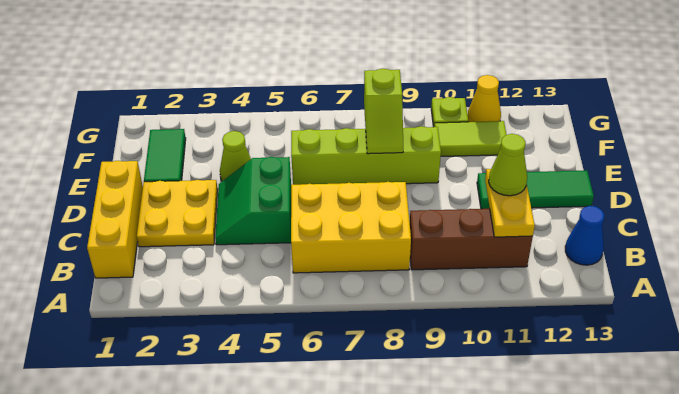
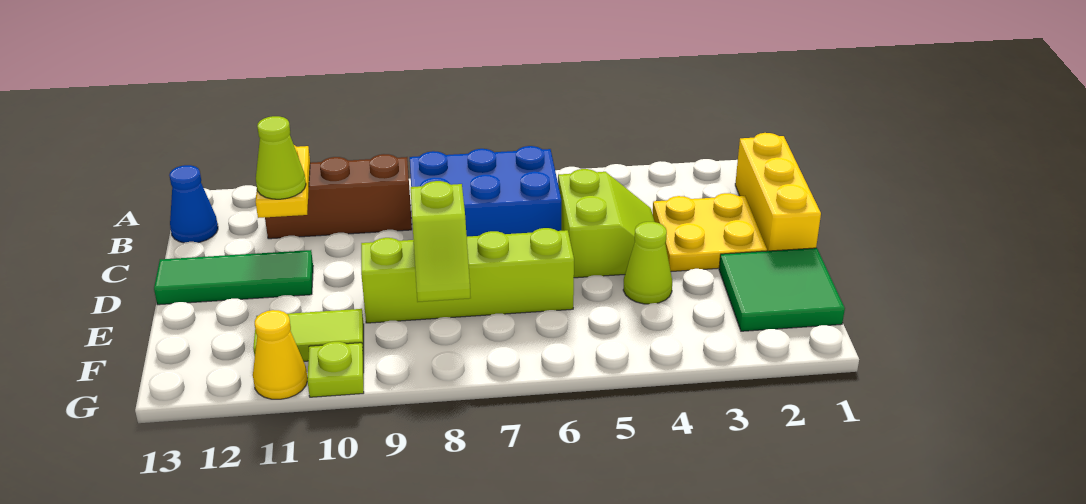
yellow brick B6:C8 level 1 -> blue brick B6:C8 level 1
green slope C4:D5 level 1 top 5 -> lime slope C4:D5 level 1 top 5
green tile E2:F2 level 1 -> green tile E1:F2 level 1
lime slope E8:F8 level 2 top F -> lime slope E8:F8 level 2 top E

